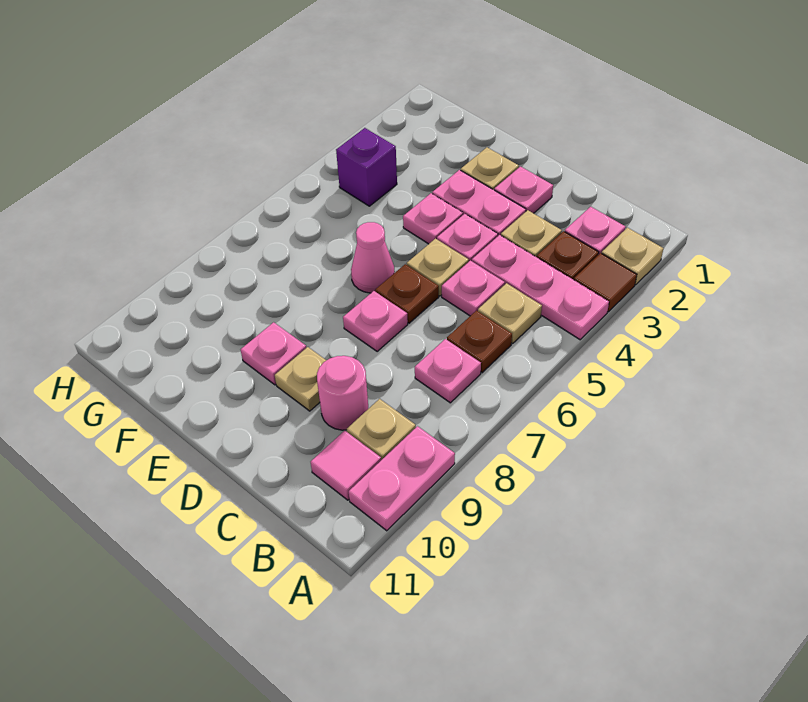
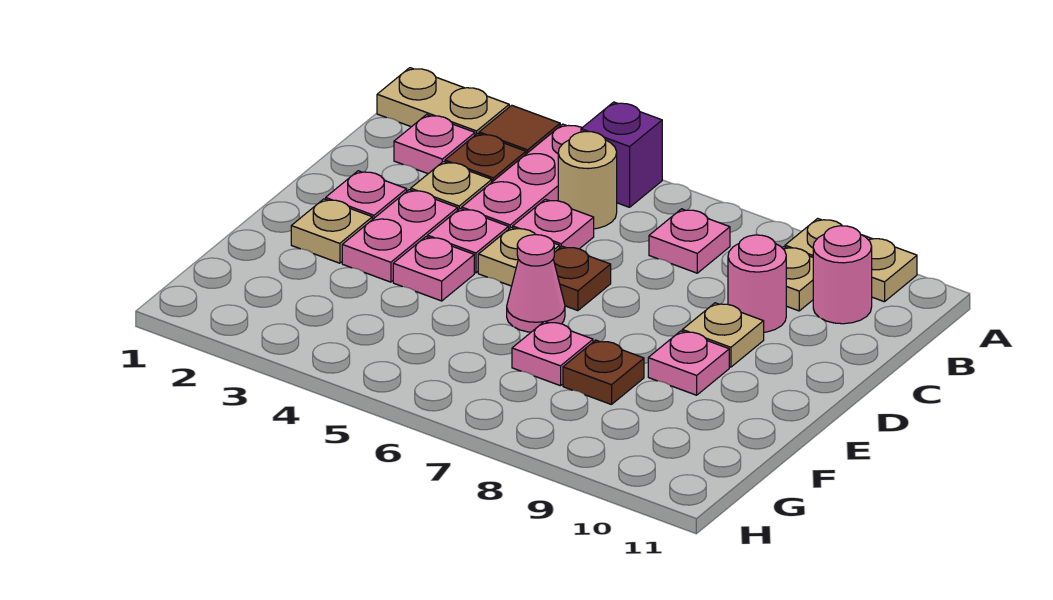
tan plate A2 level 1 -> tan plate A1:A2 level 1
pink plate A9:A10 level 1 -> tan plate A9:A10 level 1
tan plate B5 level 1 -> tan round brick B5 level 1
brown plate B6 level 1 -> brown plate F8 level 1
pink tile B10 level 1 -> pink round brick B10 level 1
pink plate D7 level 1 -> pink plate F7 level 1
purple brick G4 level 1 -> purple brick A5 level 1

